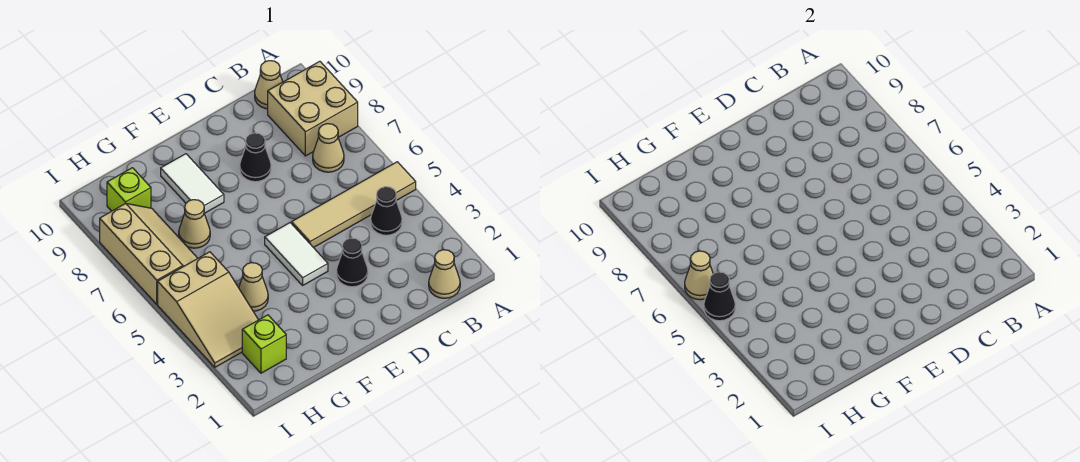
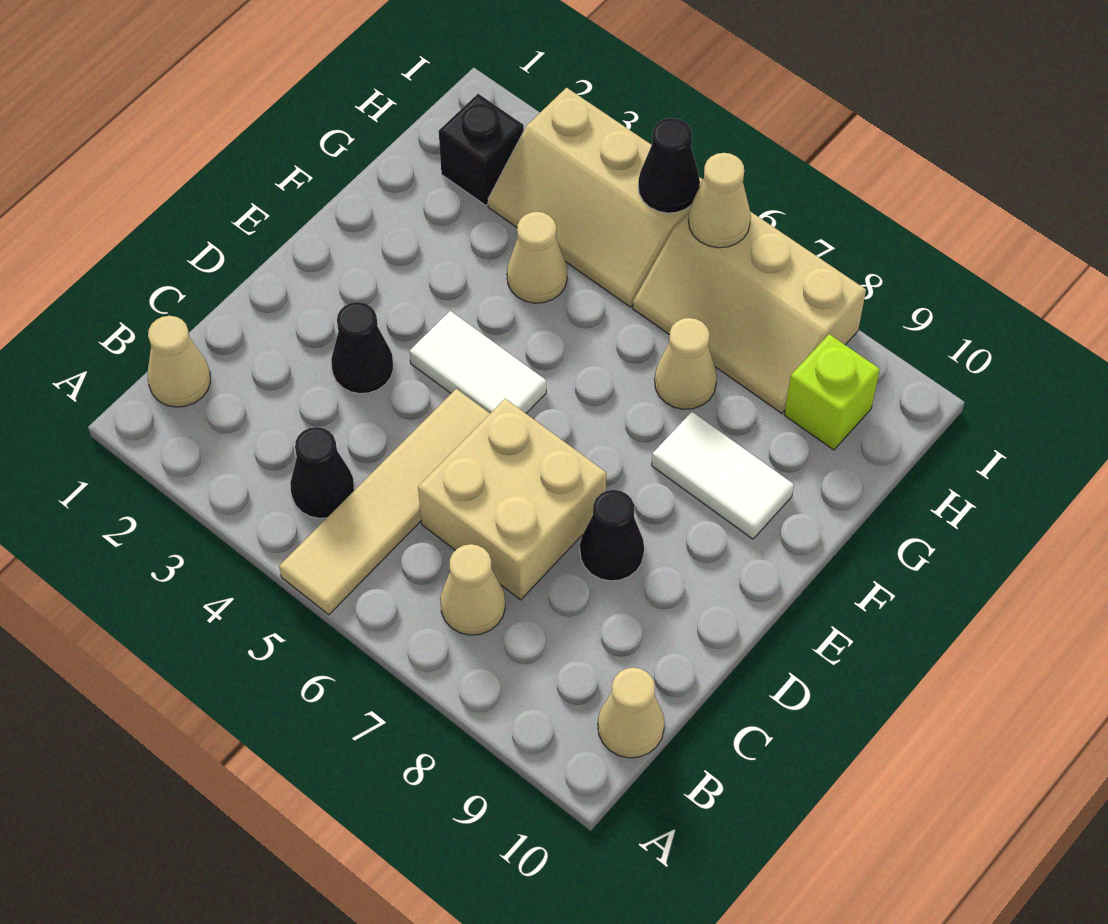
tan brick A8:B9 level 1 -> tan brick C6:D7 level 1
lime brick H2 level 1 -> black brick H2 level 1
tan slope H3:I5 level 1 top 5 -> tan slope H3:I5 level 1 top I

